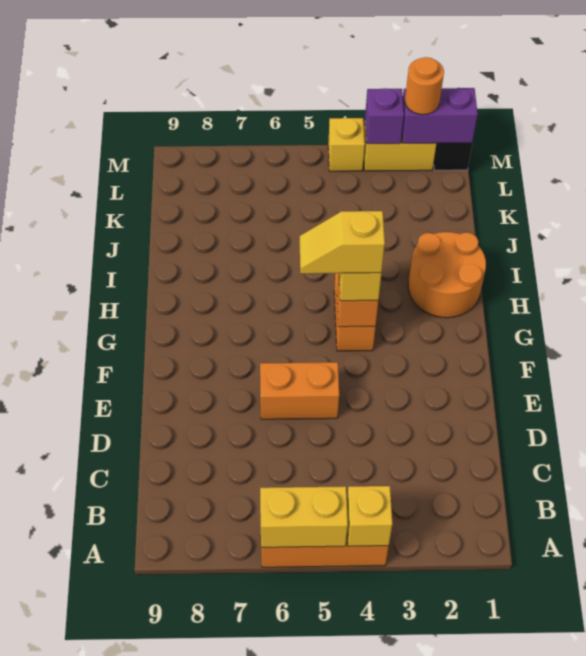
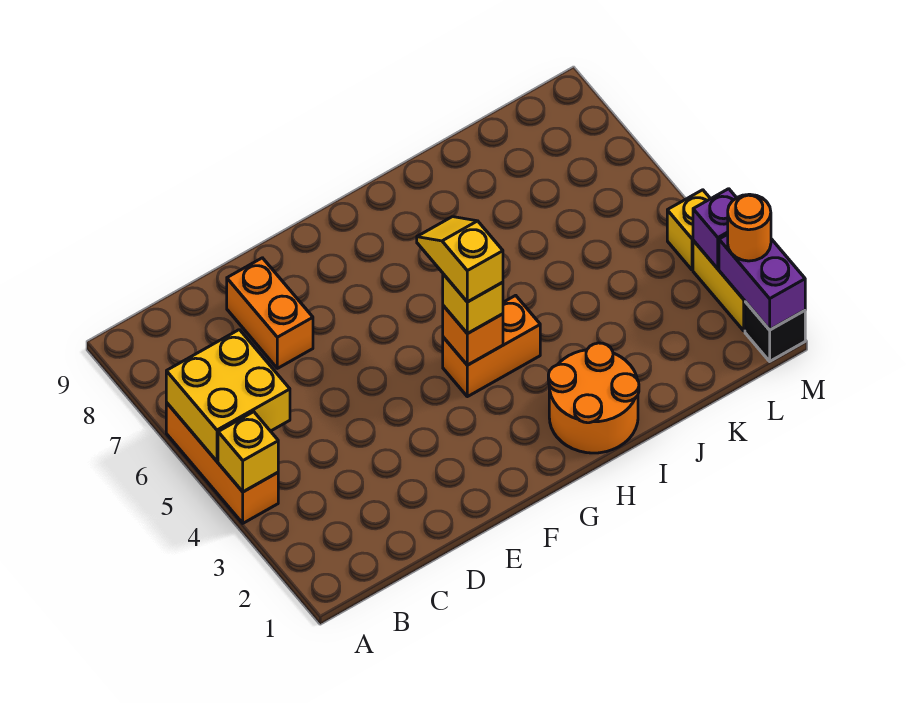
yellow brick A5:A6 level 2 -> yellow brick A5:B6 level 2
orange brick E5:E6 level 1 -> orange brick D7:D8 level 1

